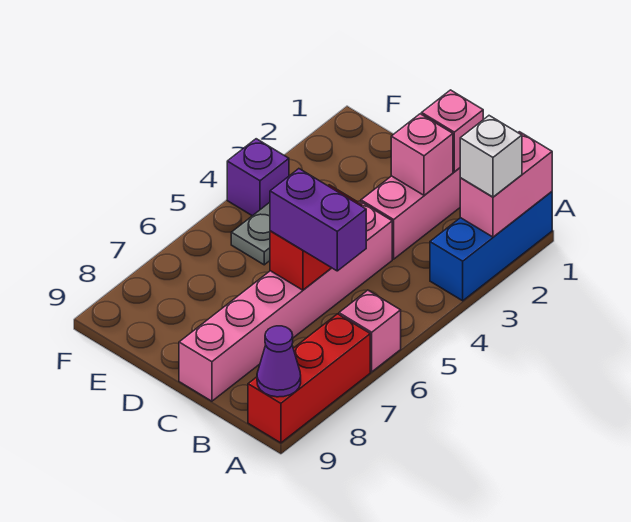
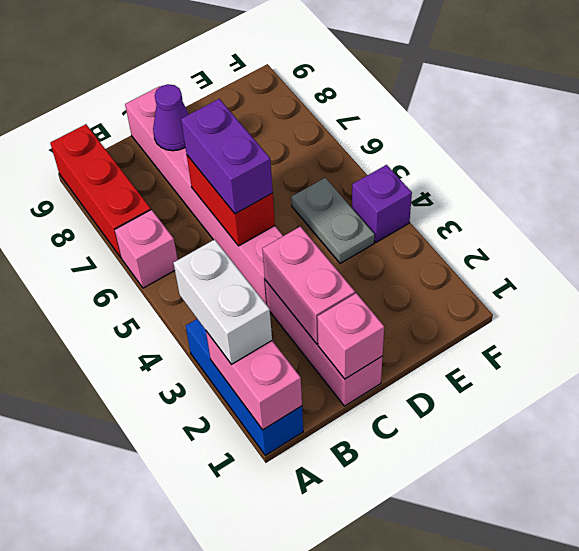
white brick A2 level 3 -> white brick A2:A3 level 3
purple cone A9 level 2 -> purple cone C8 level 2
purple brick B6:C6 level 3 -> purple brick C5:C6 level 3
pink brick C2 level 2 -> pink brick C2:C3 level 2

